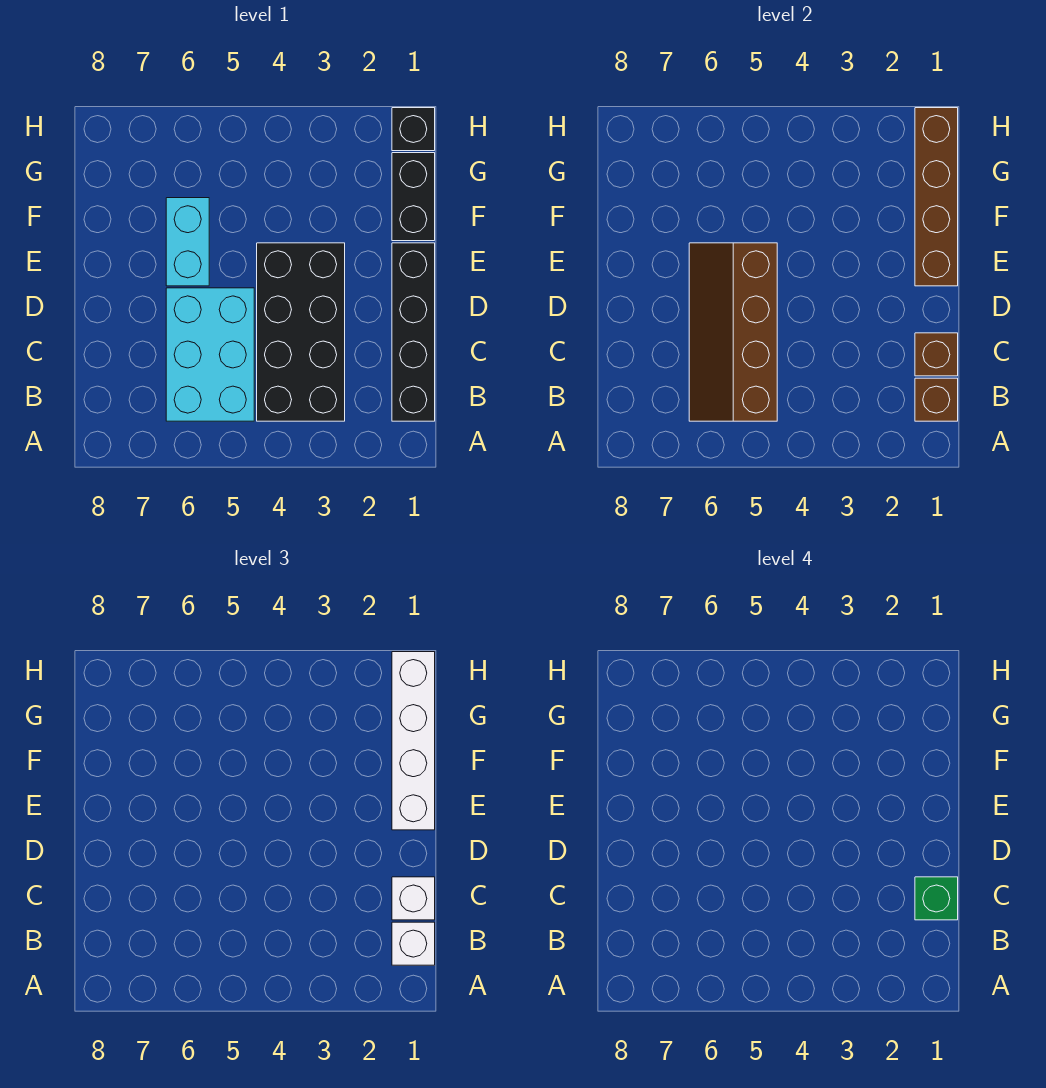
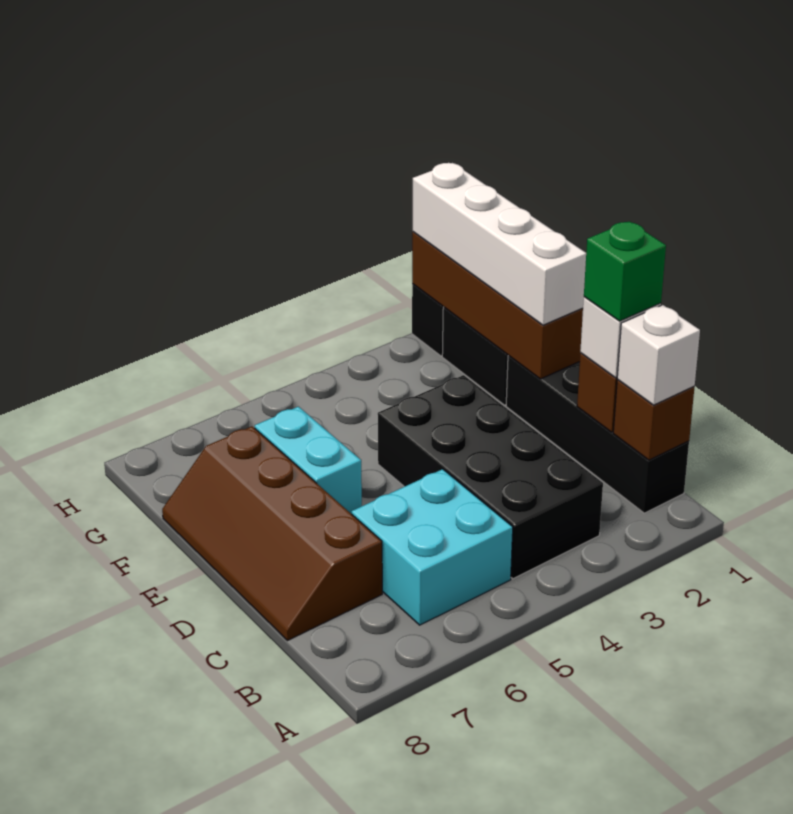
cyan brick B5:D6 level 1 -> cyan brick B5:C6 level 1
brown slope B5:E6 level 2 top 5 -> brown slope C7:F8 level 1 top 7

